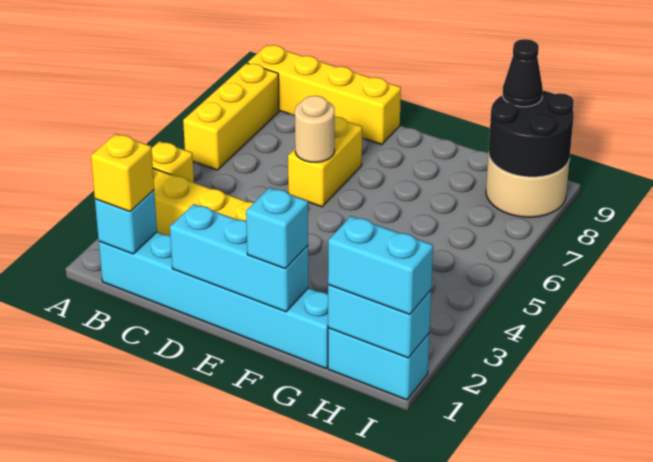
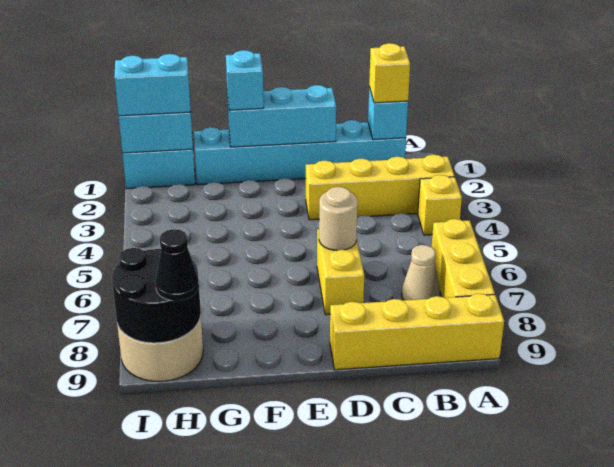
none -> tan cone B7 level 1

